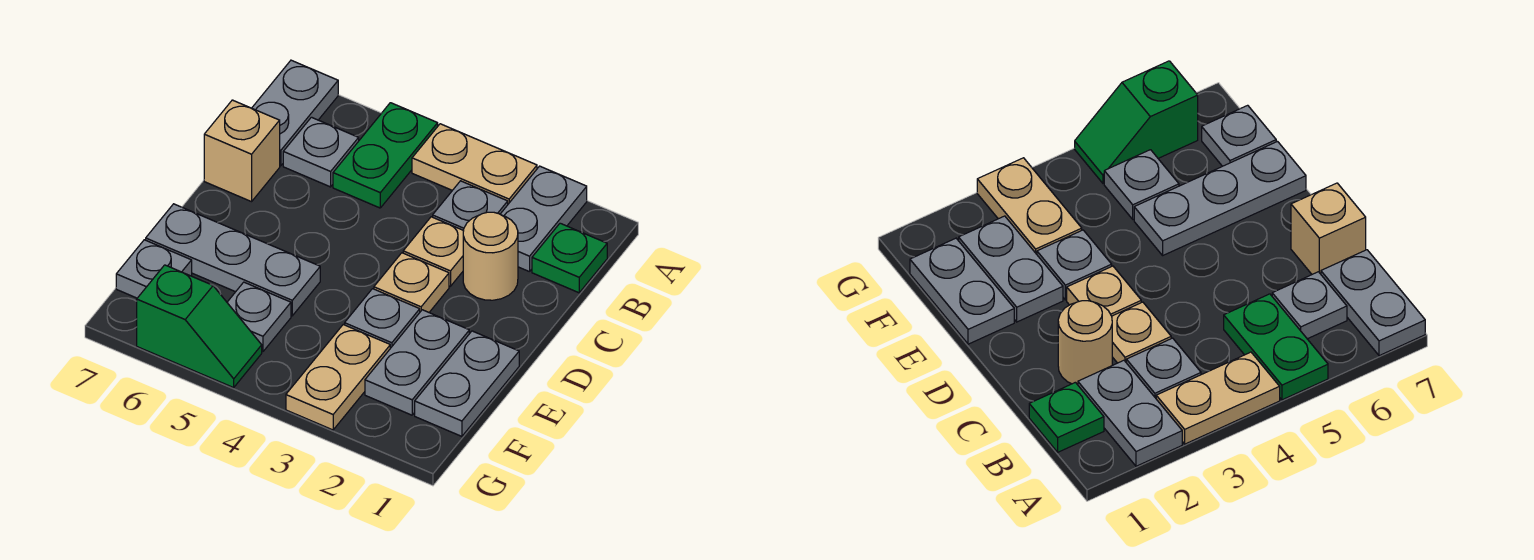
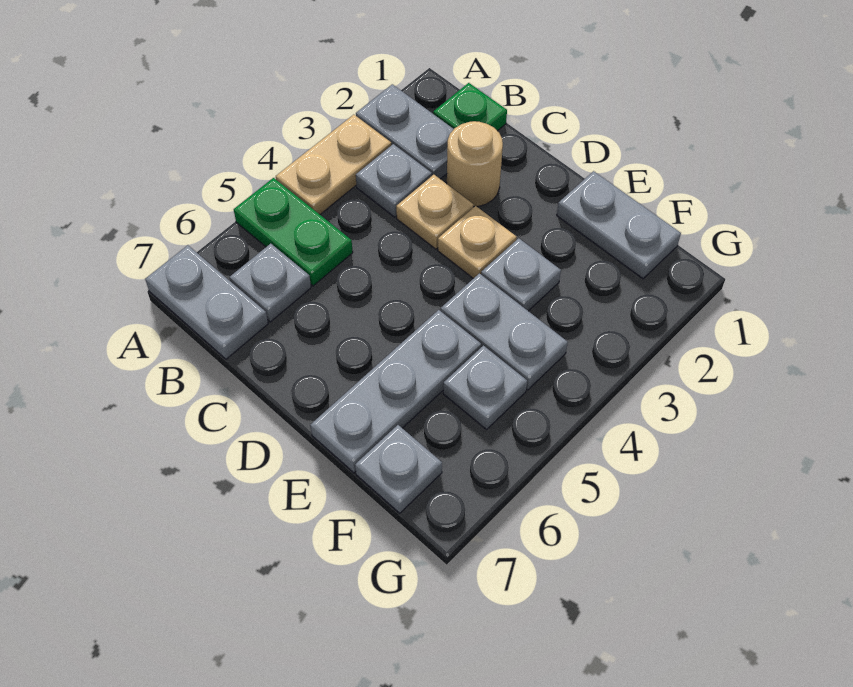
tan brick C7 level 1 -> none
grey plate E2:F2 level 1 -> grey plate E4:F4 level 1
tan plate F3:G3 level 1 -> none
green slope G5:G6 level 1 top 6 -> none

